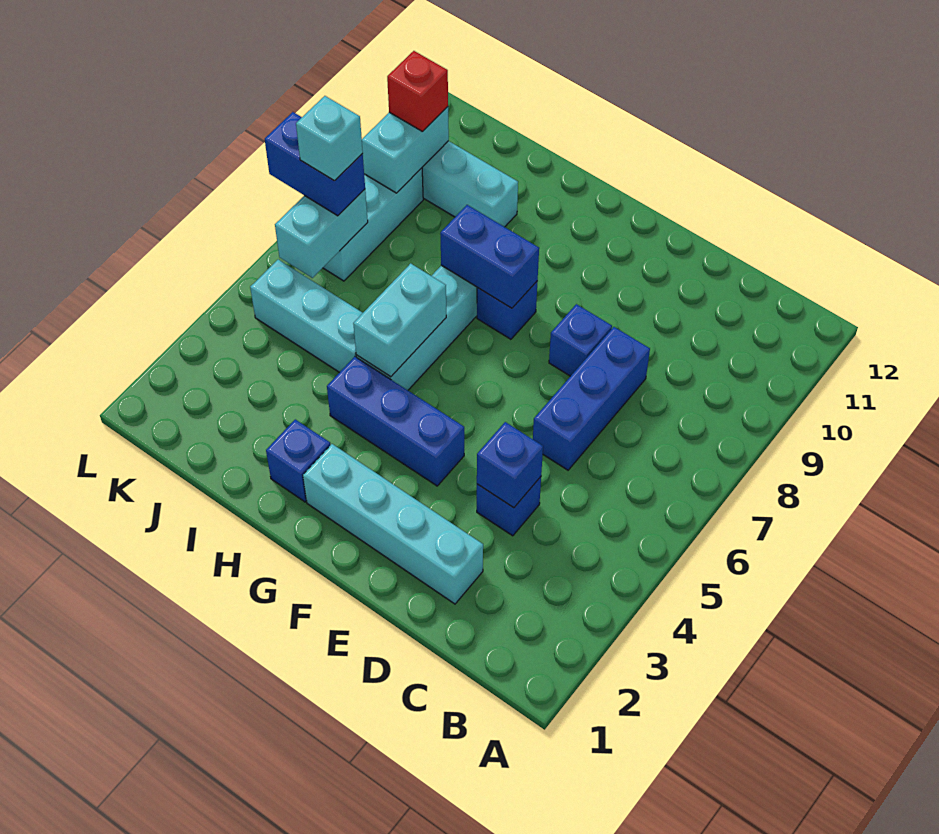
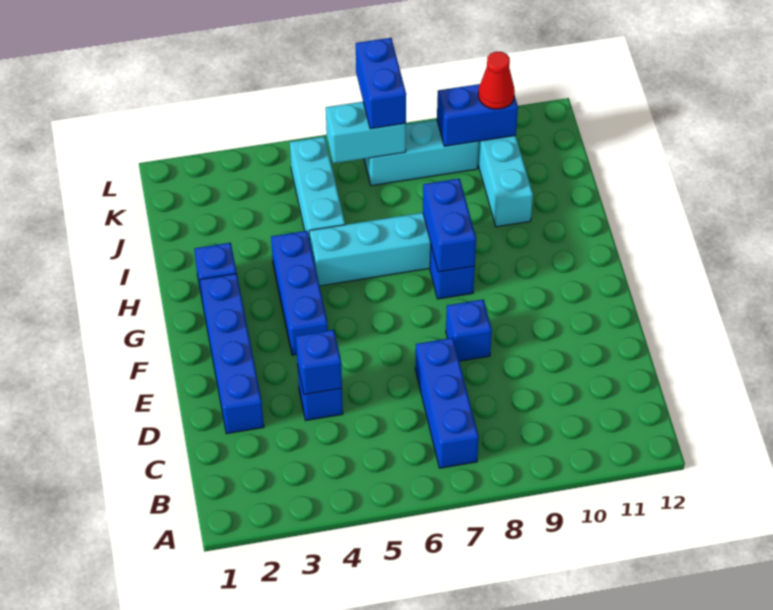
cyan brick D2:G2 level 1 -> blue brick D2:G2 level 1
blue brick D6:D8 level 1 -> blue brick B7:D7 level 1
cyan brick H5:H6 level 2 -> none
cyan brick K7 level 4 -> none
cyan brick K9:K10 level 2 -> blue brick K9:K10 level 2
red brick K10 level 3 -> red cone K10 level 3

